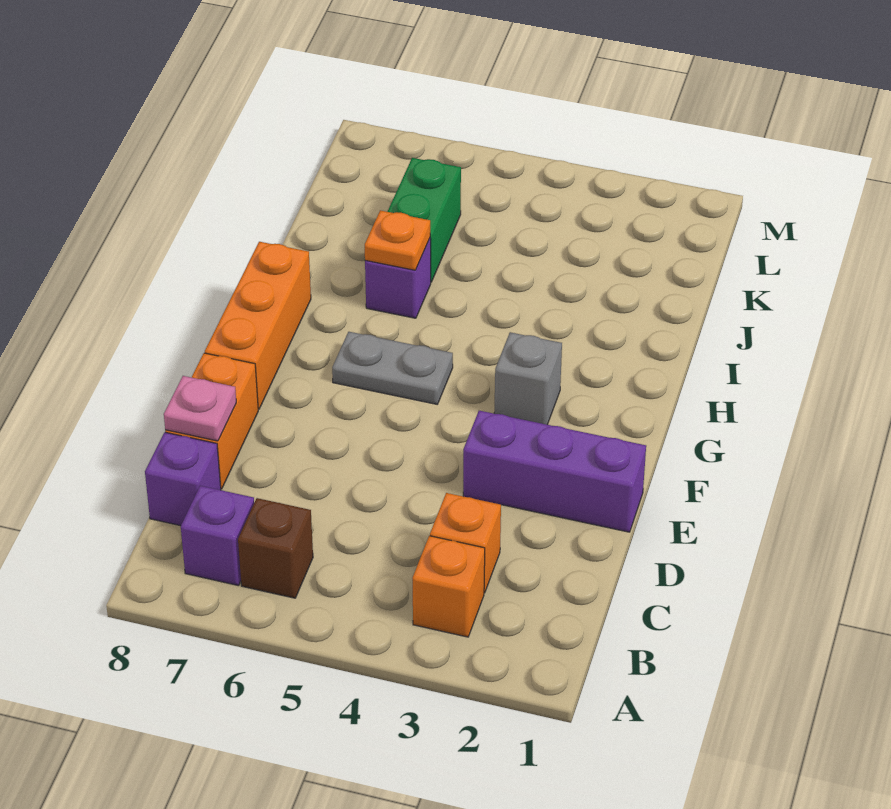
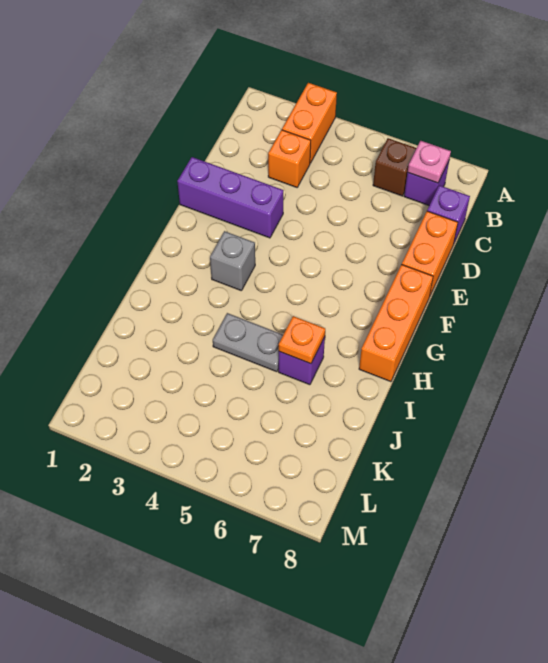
orange brick B3 level 1 -> orange brick A3:B3 level 1
pink plate D8 level 2 -> pink plate B7 level 2
grey plate G5:G6 level 1 -> grey plate I4:I5 level 1
green brick J6:K6 level 1 -> none

